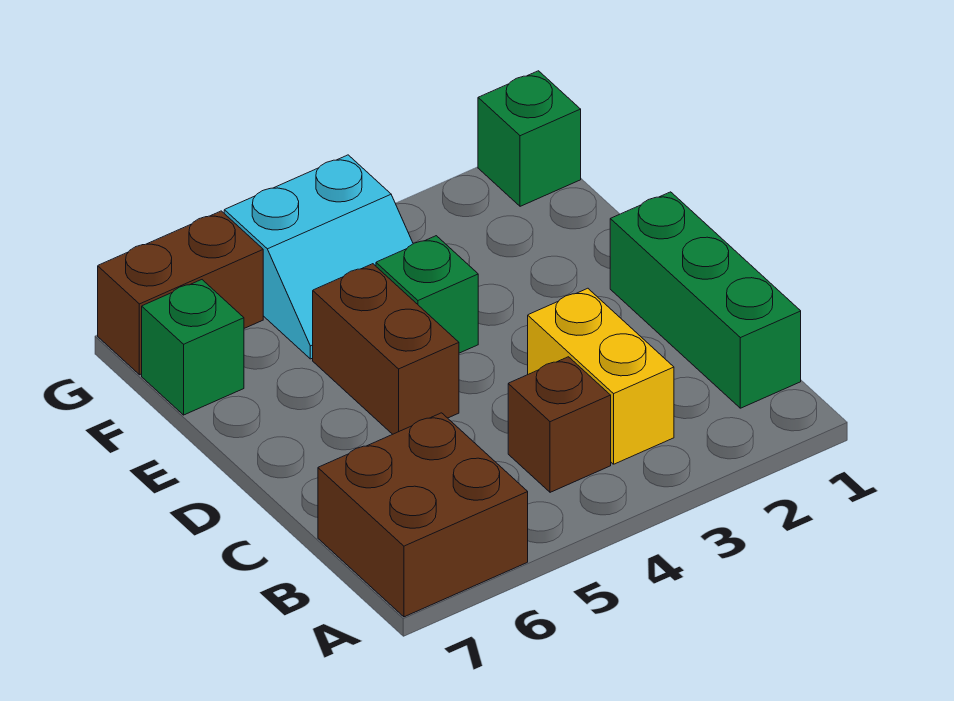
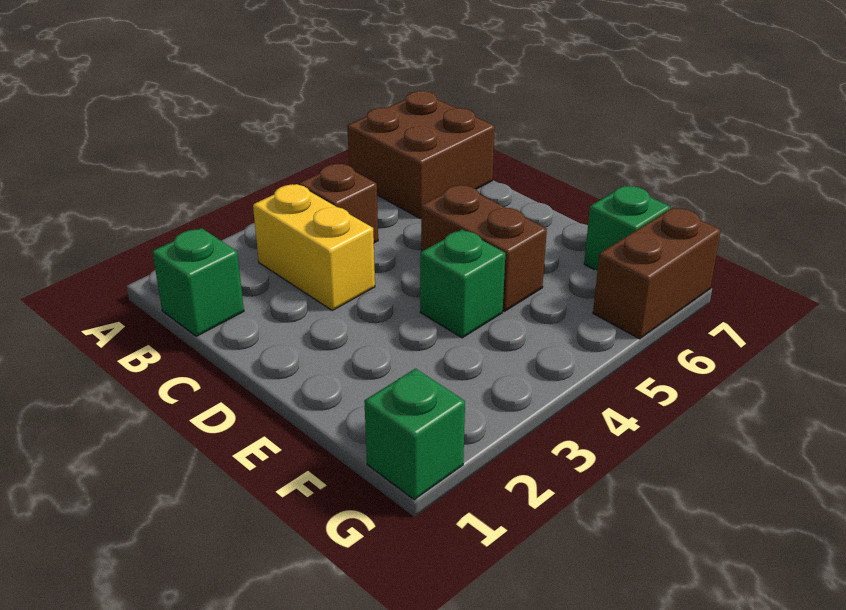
green brick B1:D1 level 1 -> green brick B1 level 1
cyan slope F4:G5 level 1 top G -> none

